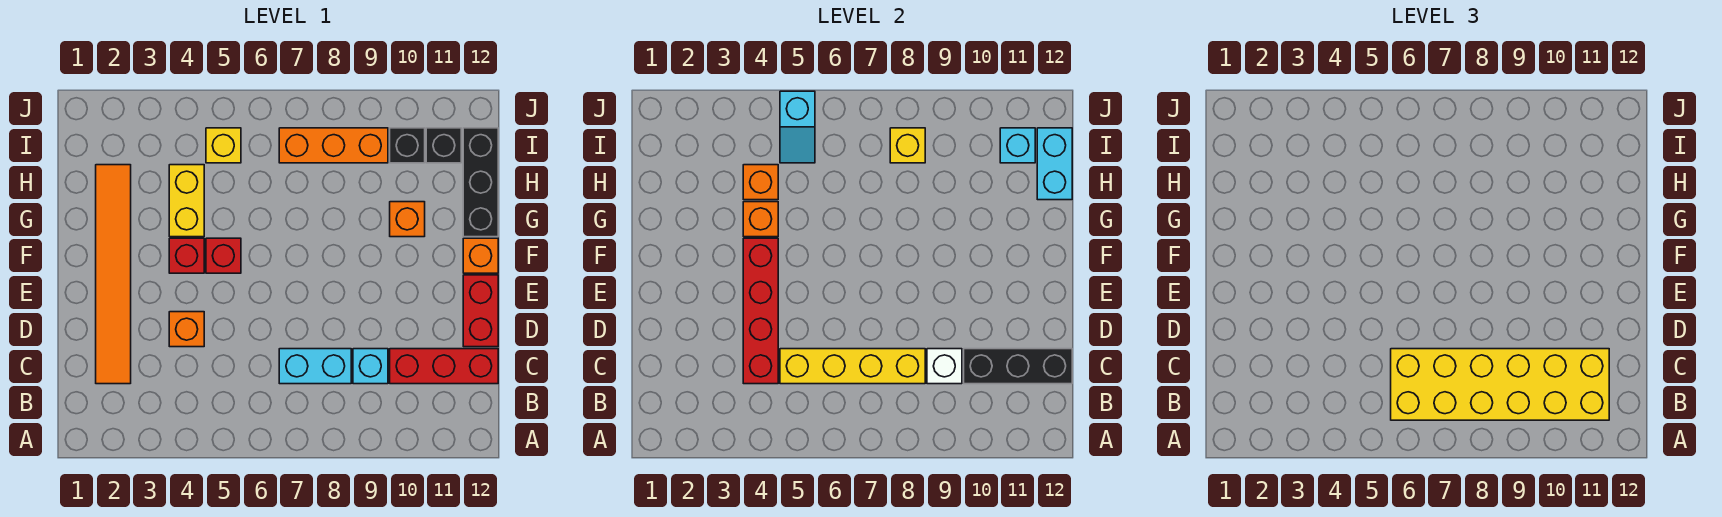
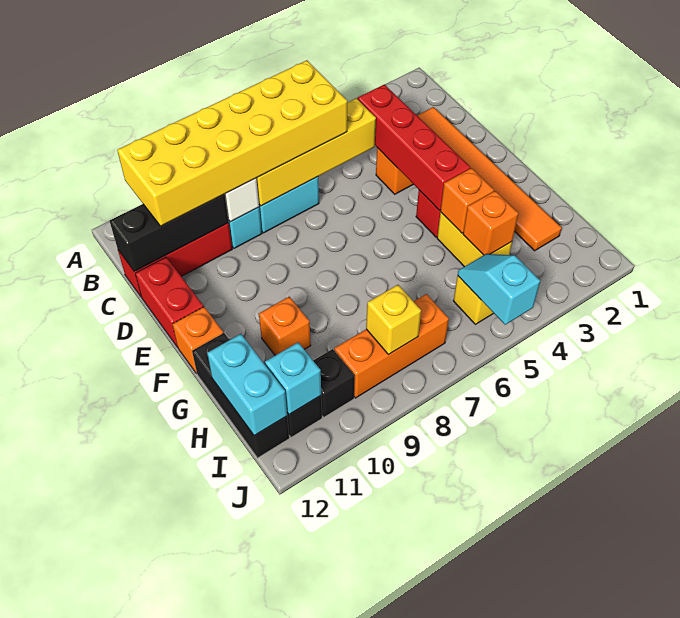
red brick F5 level 1 -> none

